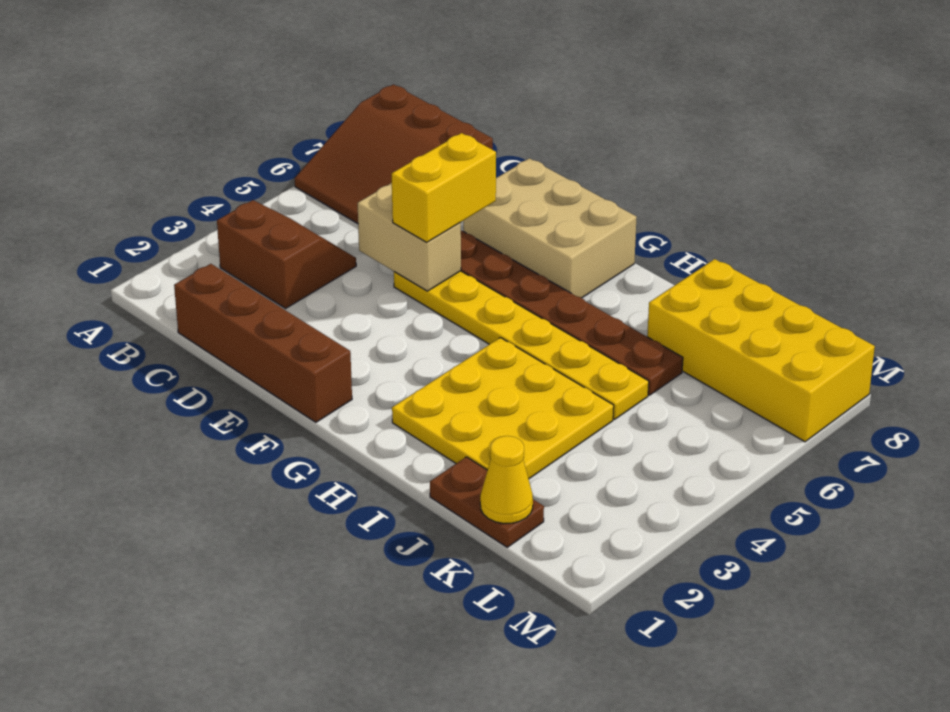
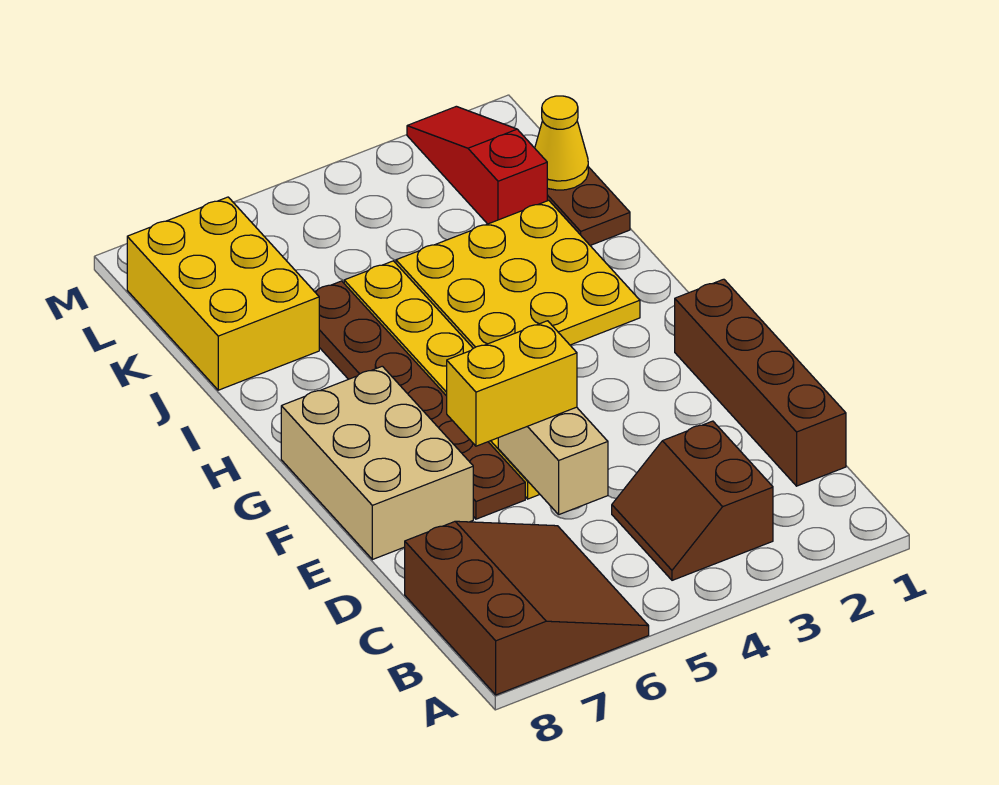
yellow brick J7:M8 level 1 -> yellow brick J7:L8 level 1
none -> red slope K2:M2 level 1 top K

